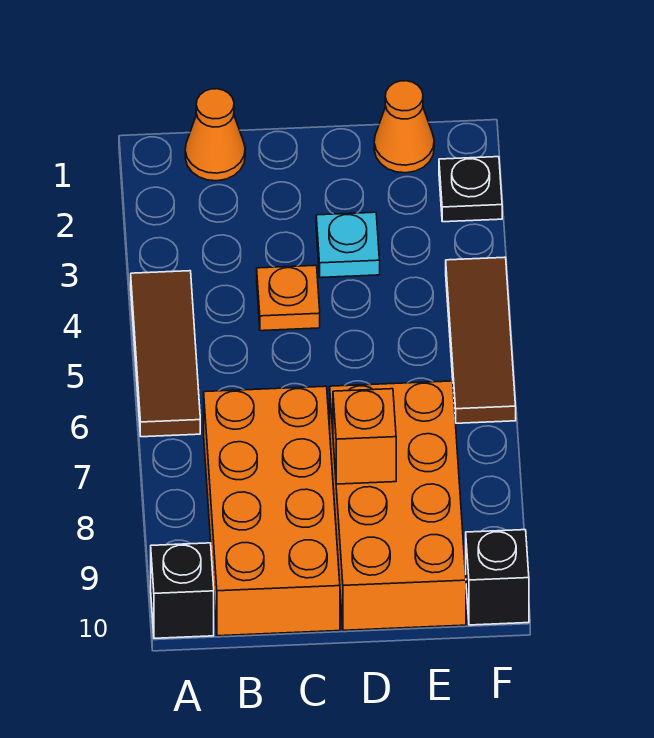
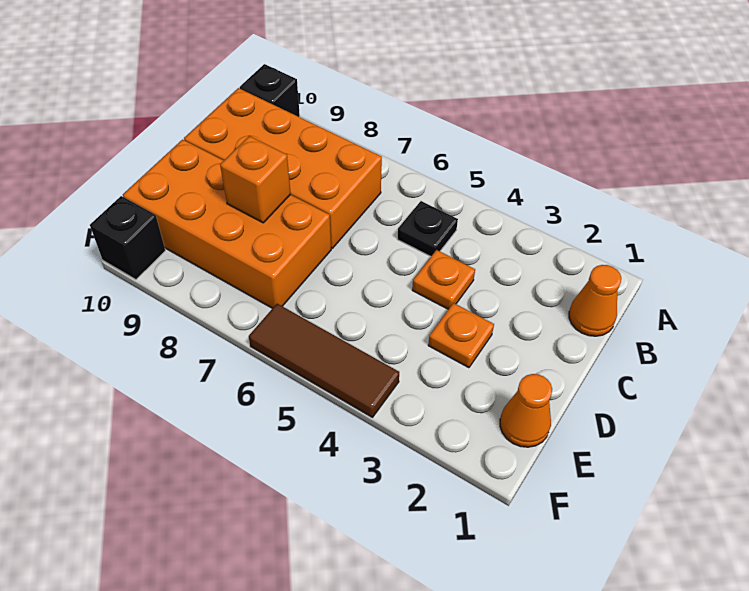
brown tile A4:A6 level 1 -> none
cyan plate D3 level 1 -> orange plate D3 level 1
black plate F2 level 1 -> black plate B5 level 1

